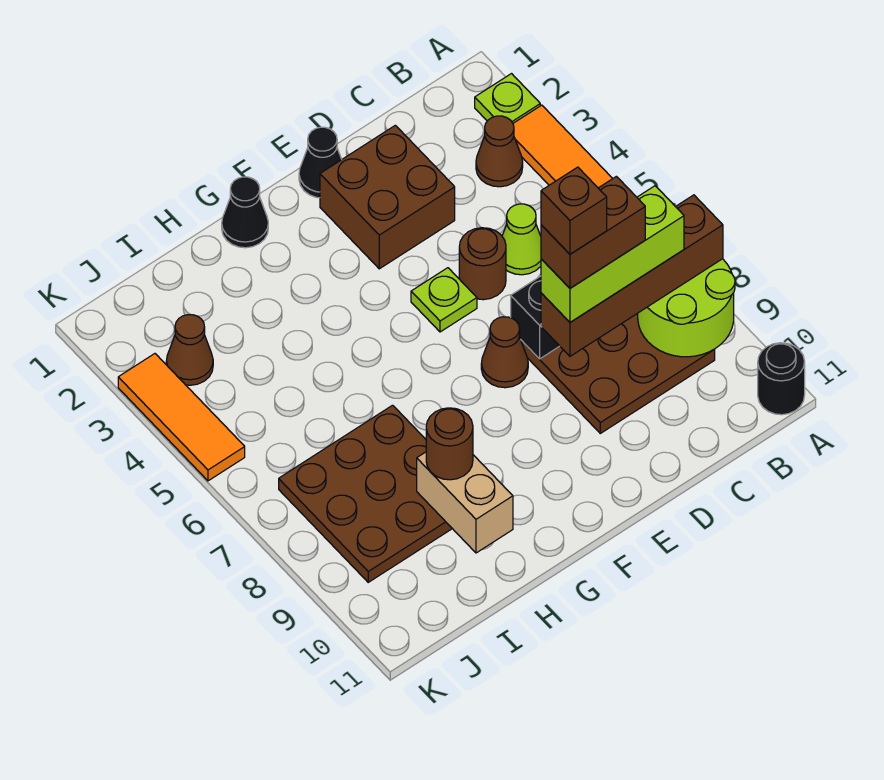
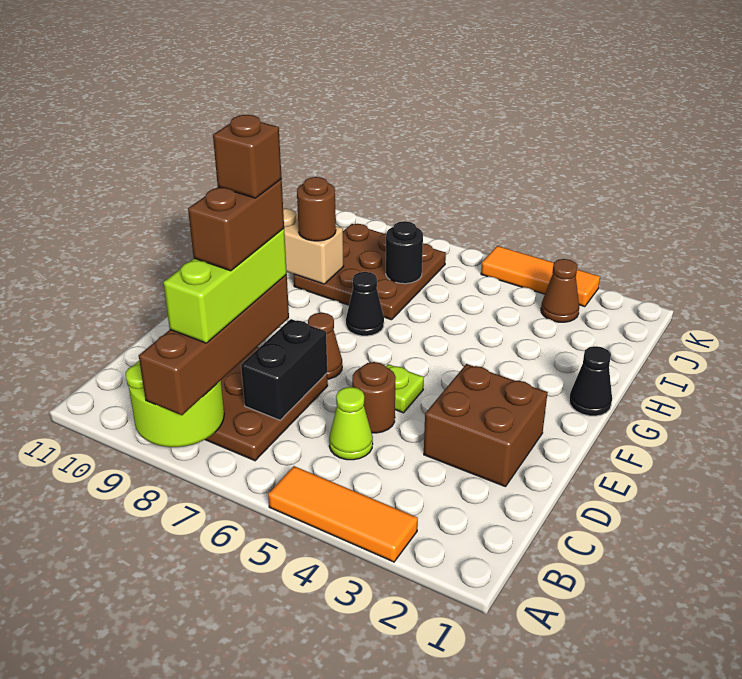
lime plate A2 level 1 -> none
black round brick A11 level 1 -> black round brick I7 level 2
brown cone B3 level 1 -> none
black cone E1 level 1 -> black cone G7 level 1

